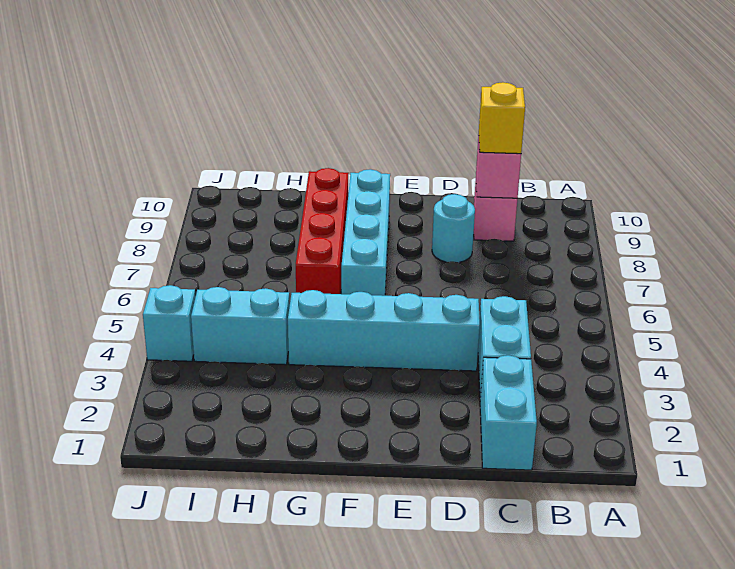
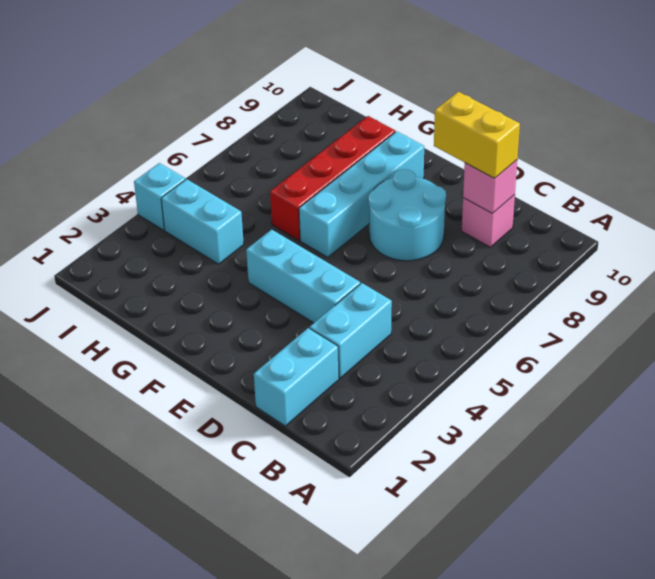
yellow brick C9 level 3 -> yellow brick C9:D9 level 3
cyan brick D4:G4 level 1 -> cyan brick D4:F4 level 1
cyan round brick D8 level 1 -> cyan round brick D7:E8 level 1

